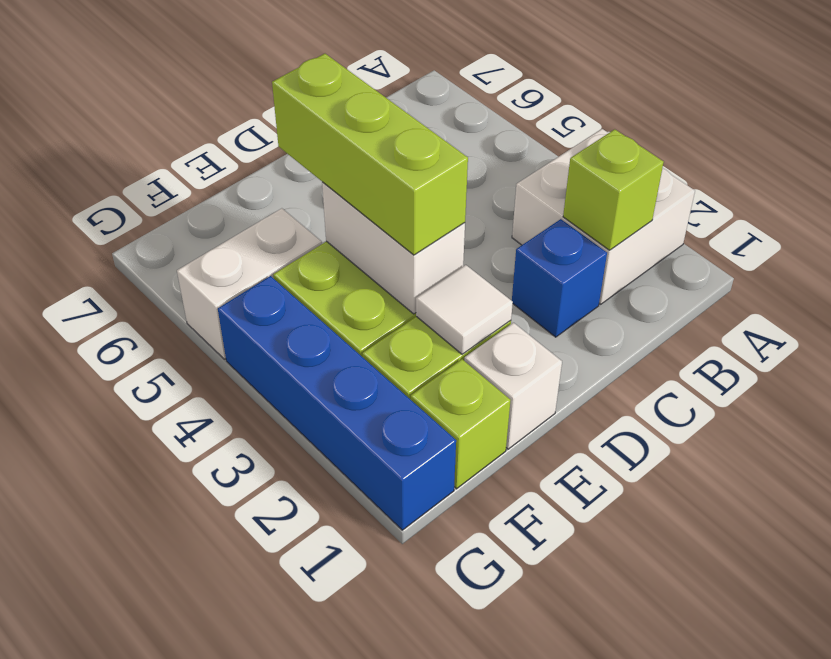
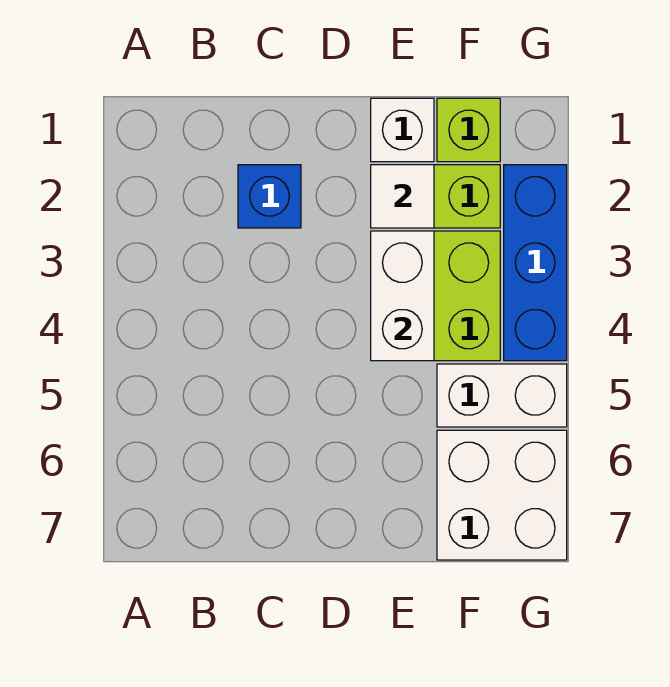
white brick A2:B3 level 1 -> white brick F6:G7 level 1
lime brick B2 level 2 -> none
lime brick E3:E5 level 3 -> none
blue brick G1:G4 level 1 -> blue brick G2:G4 level 1

